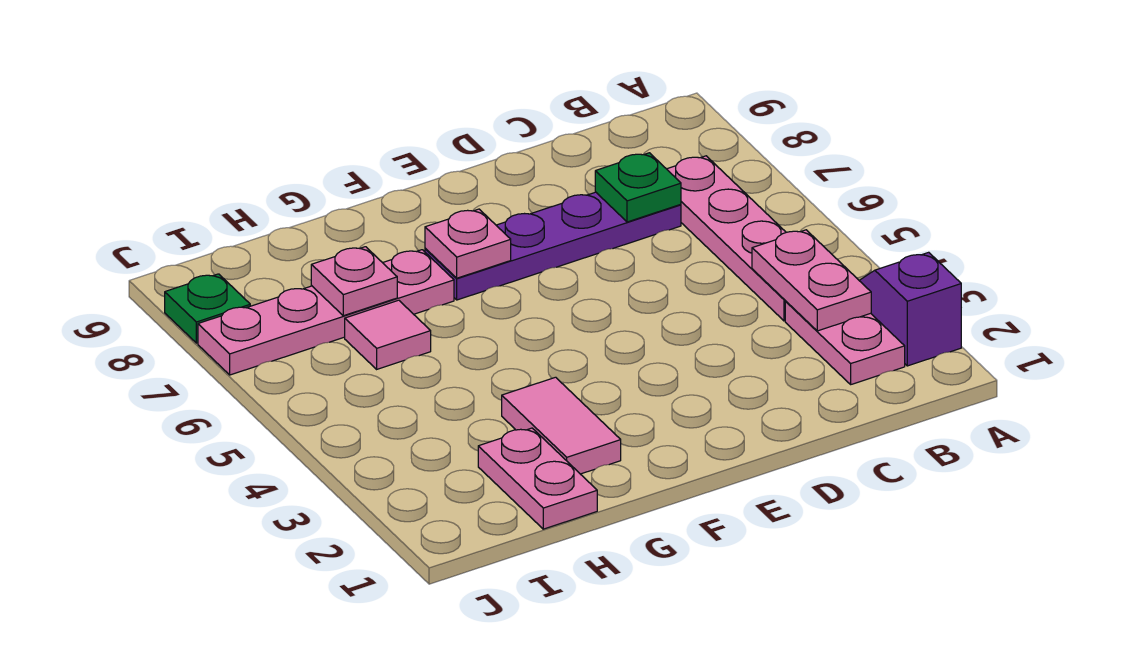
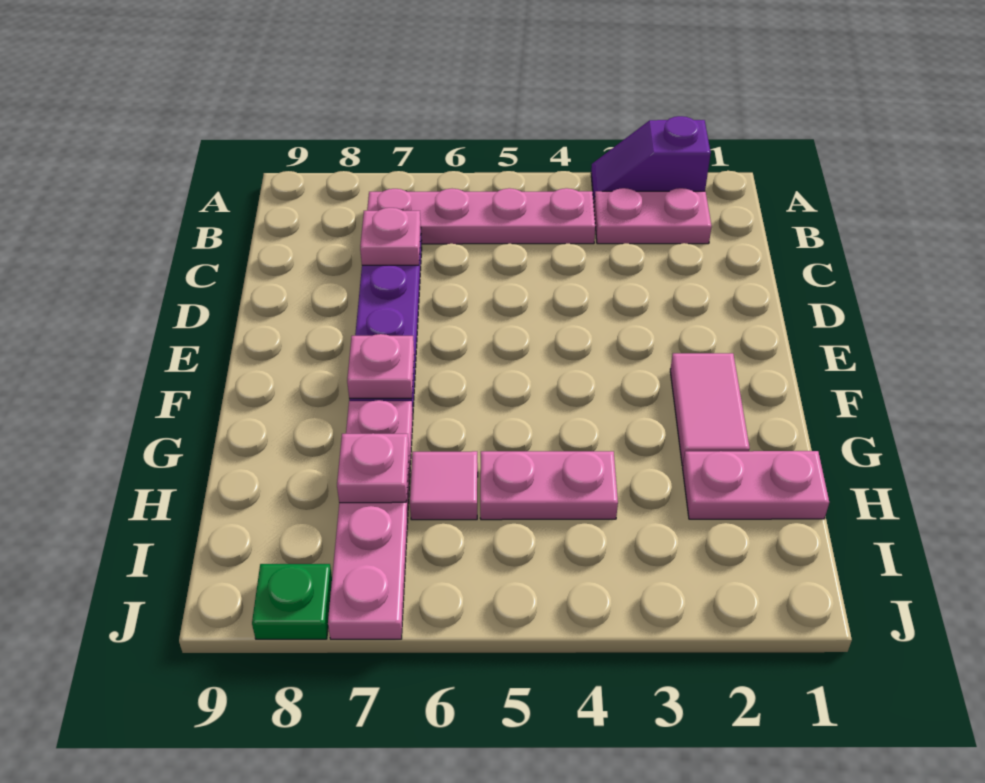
pink plate B3:B4 level 2 -> pink plate H4:H5 level 1
green plate C7 level 2 -> pink plate C7 level 2
pink tile G2:G3 level 1 -> pink tile F2:G2 level 1

